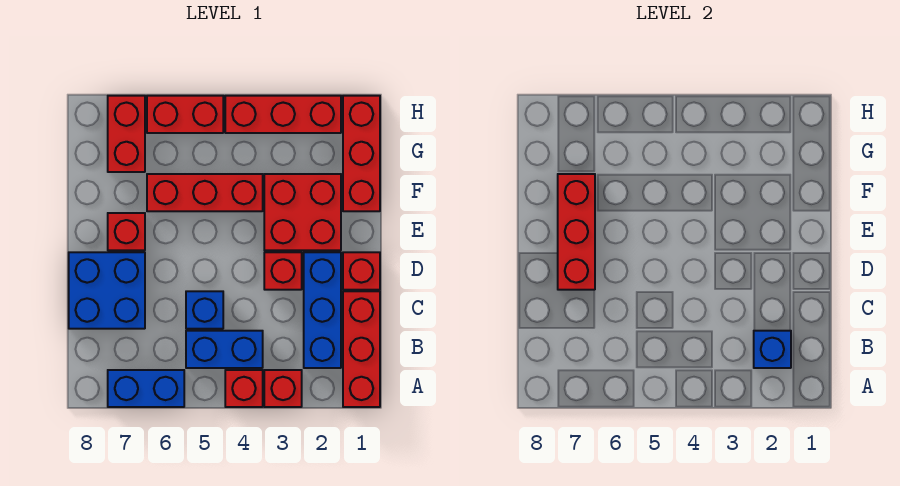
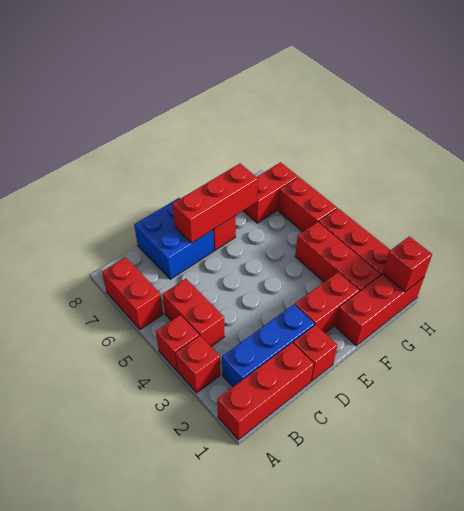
blue brick A6:A7 level 1 -> red brick A6:A7 level 1
blue brick B2 level 2 -> none
blue brick B4:B5 level 1 -> red brick B4:B5 level 1
blue brick C5 level 1 -> none
red brick D3 level 1 -> red brick H1 level 2
red brick E2:F3 level 1 -> red brick E2:F2 level 1
red brick F4:F6 level 1 -> red brick G2:G4 level 1

